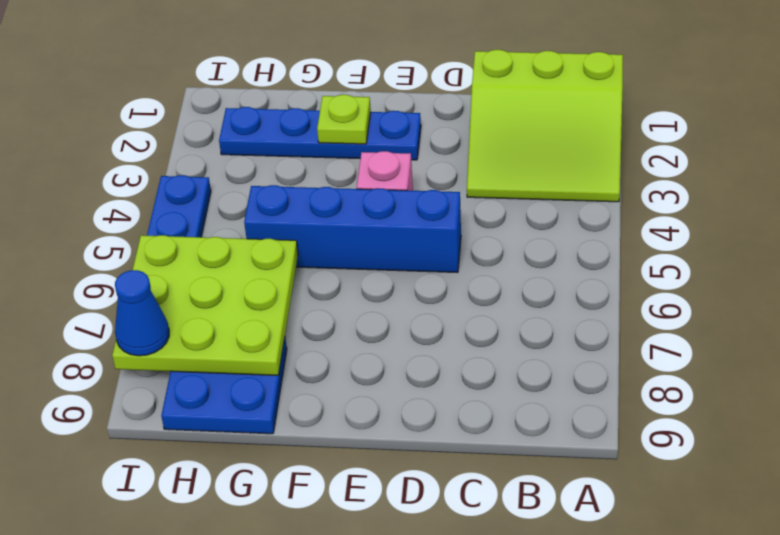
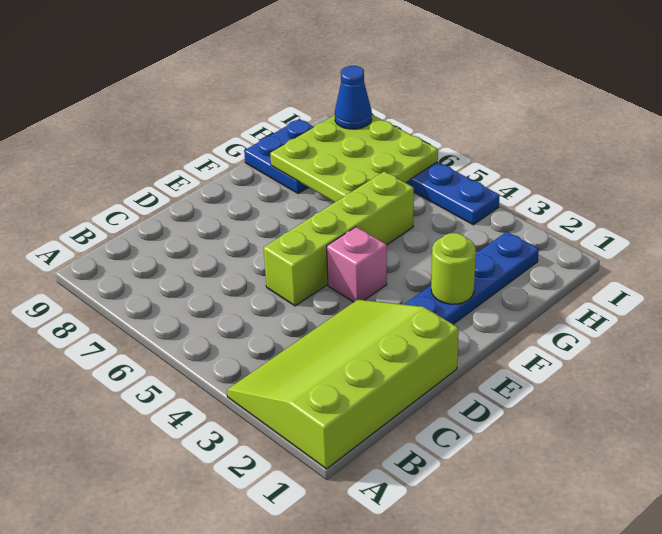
lime slope A1:C3 level 1 top 1 -> lime slope A1:D3 level 1 top 1
blue brick D5:G5 level 1 -> lime brick D5:G5 level 1
lime plate F2 level 2 -> lime round brick F2 level 2

